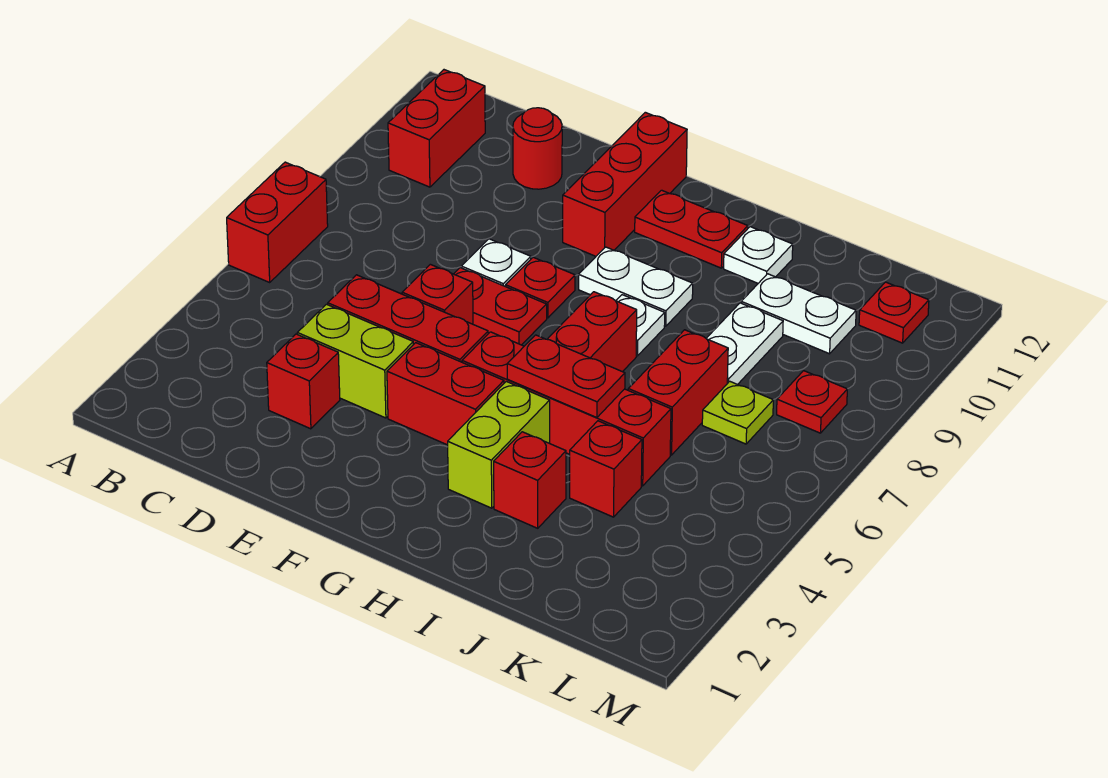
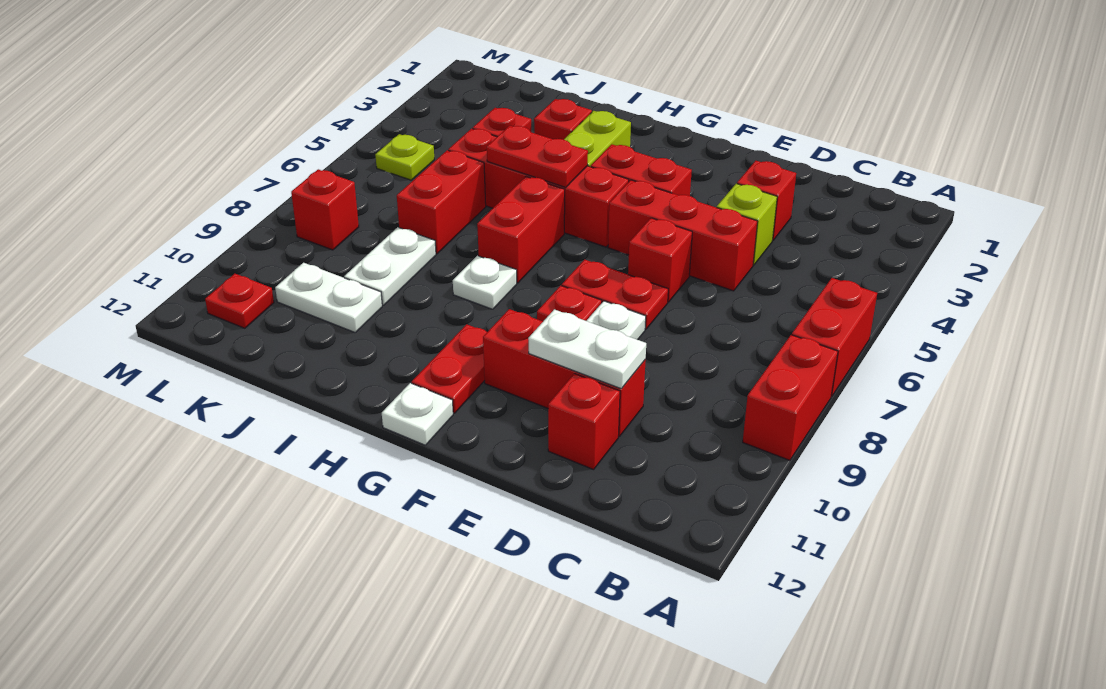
red brick B10:B11 level 1 -> red brick A8:A9 level 1
lime brick D4:E4 level 1 -> lime brick D4 level 1
red round brick D11 level 1 -> red brick D11 level 1
red brick F10:F12 level 1 -> red brick D10:F10 level 1
white plate G9:H9 level 1 -> white plate D10:E10 level 2
red plate G11:H11 level 1 -> red plate G10:G11 level 1
white plate I11 level 1 -> white plate G12 level 1
lime plate K7 level 1 -> lime plate L5 level 1
red plate L8 level 1 -> red brick L8 level 1

